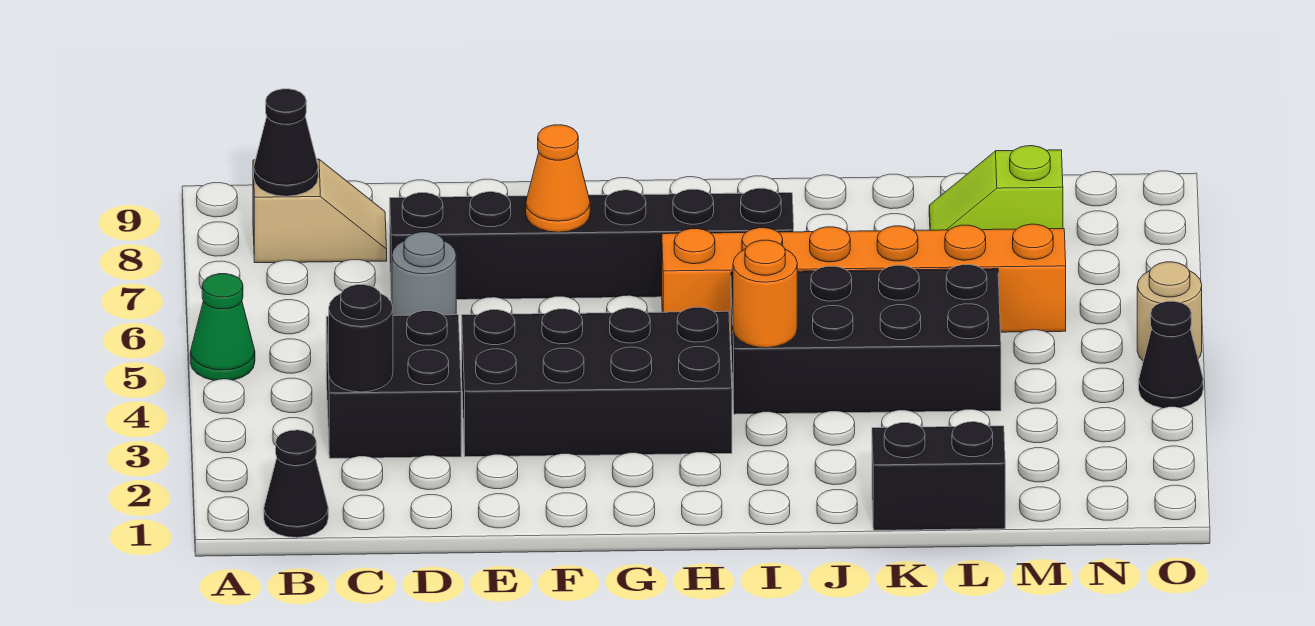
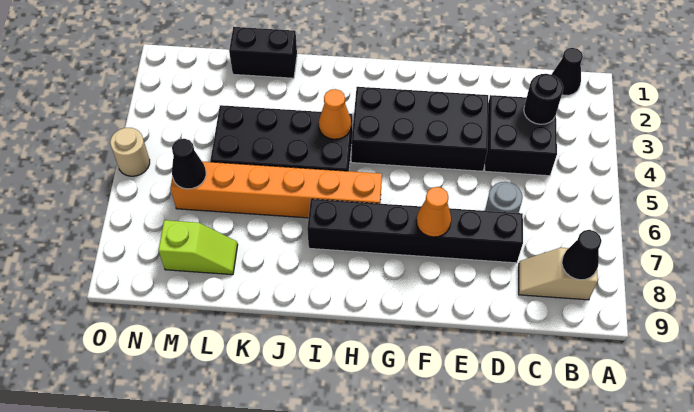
green cone A5 level 1 -> none
orange round brick I4 level 2 -> orange cone I4 level 2
black cone O4 level 1 -> black cone M6 level 2

